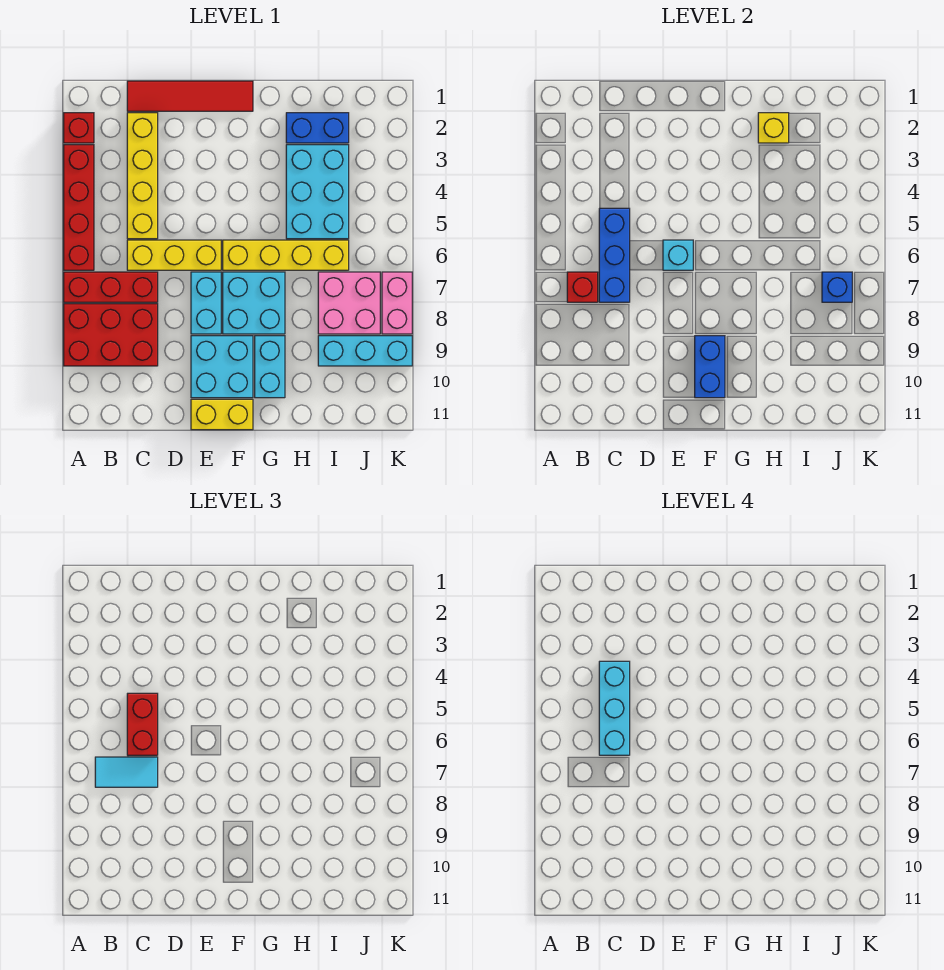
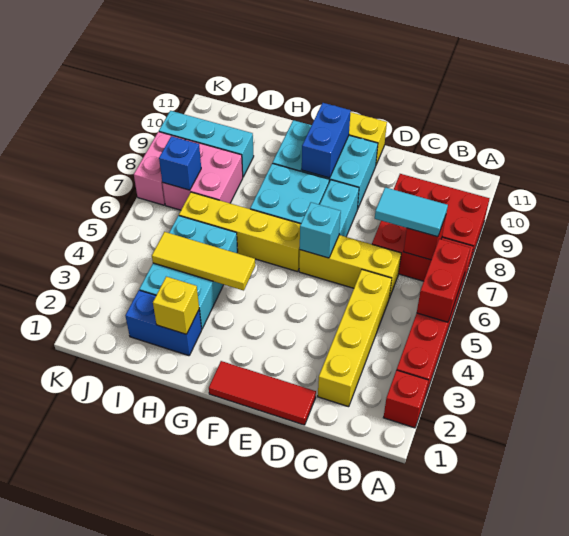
red tile C1:F1 level 1 -> red tile D1:F1 level 1
cyan brick C4:C6 level 4 -> none
blue brick C5:C7 level 2 -> none
red brick C5:C6 level 3 -> red brick A5:A6 level 2
none -> yellow tile G4:I4 level 2

